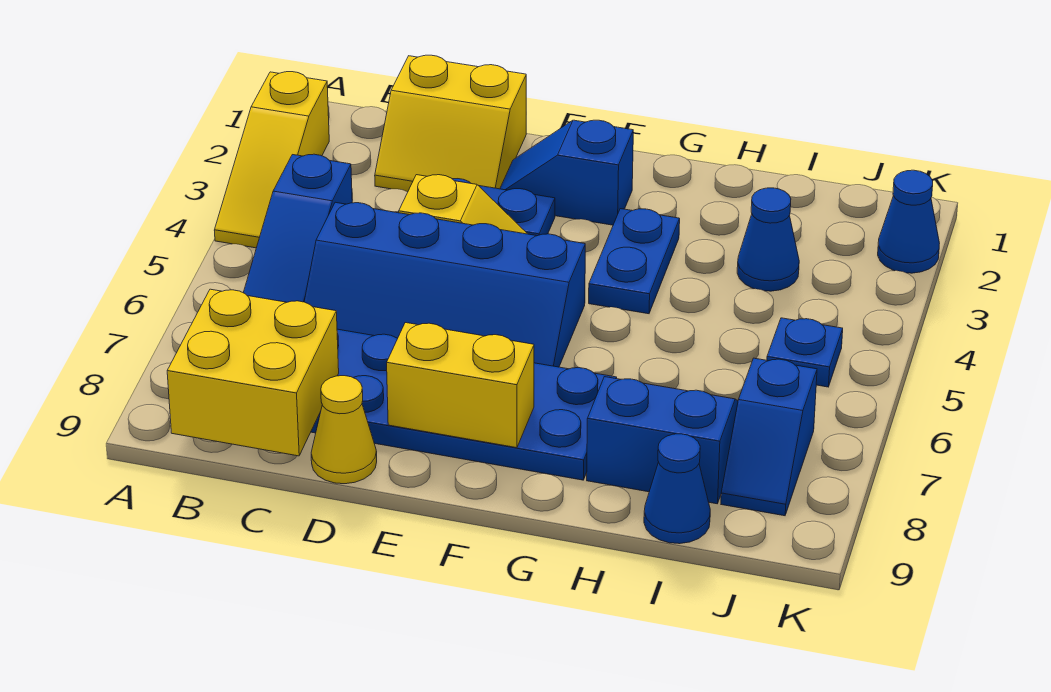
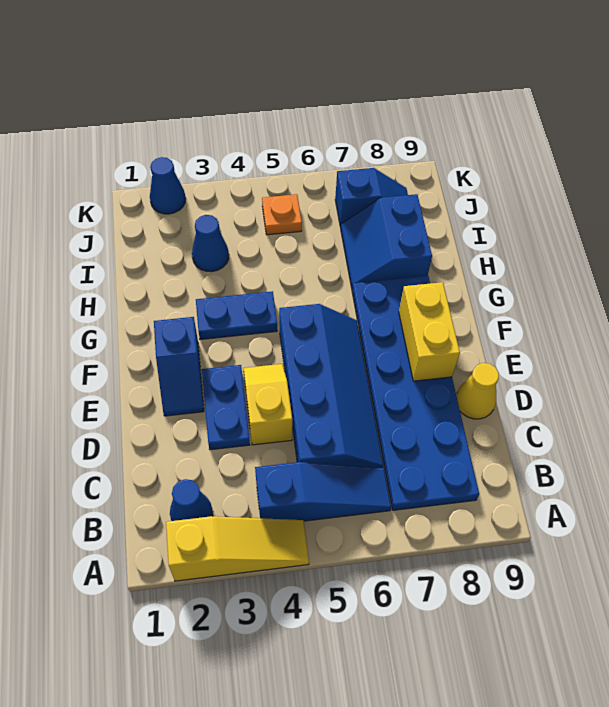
yellow brick B8:C9 level 2 -> none
yellow slope C1:D2 level 1 top 1 -> none
blue cone I9 level 1 -> blue cone B2 level 1
blue plate J5 level 1 -> orange plate J5 level 1

